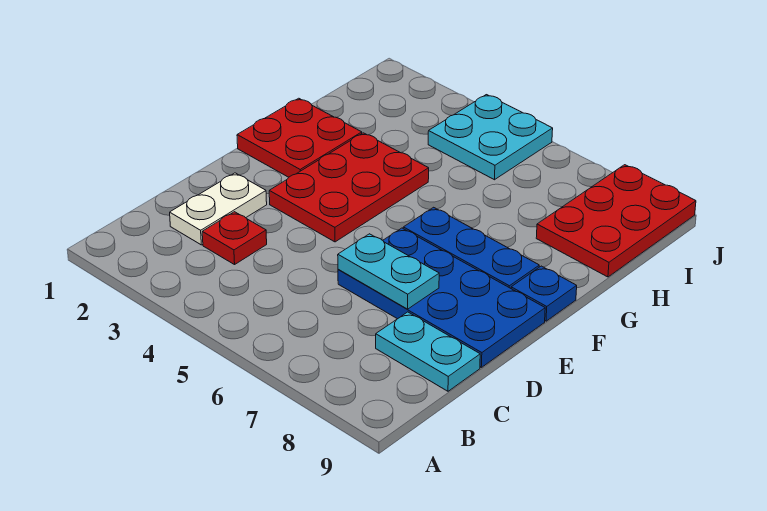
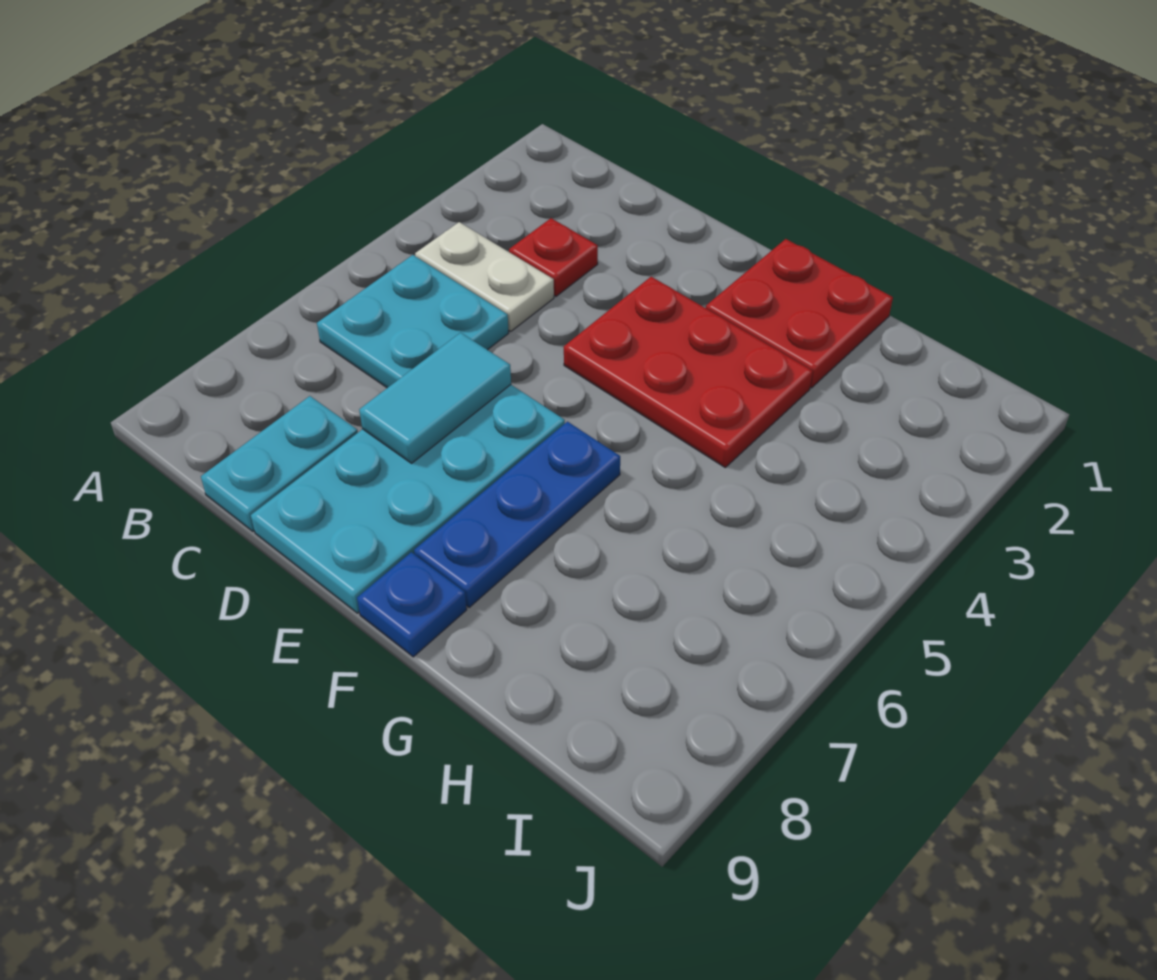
white plate C2:D2 level 1 -> white plate B4:C4 level 1
blue plate D6:E9 level 1 -> cyan plate D6:E9 level 1
cyan plate D6:D7 level 2 -> cyan tile D6:D7 level 2
red plate H8:J9 level 1 -> none
cyan plate I4:J5 level 1 -> cyan plate B5:C6 level 1

